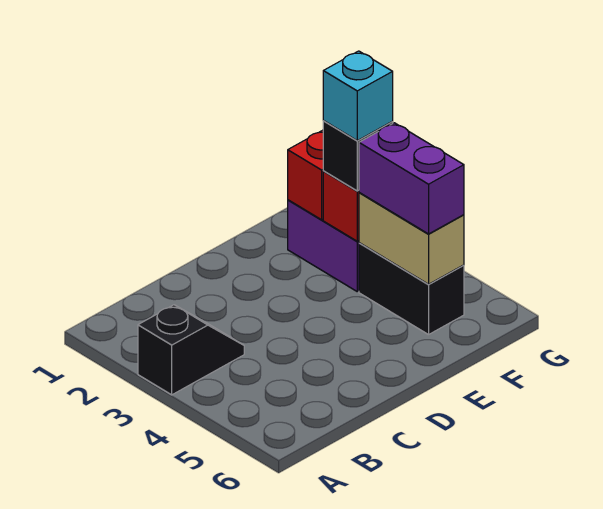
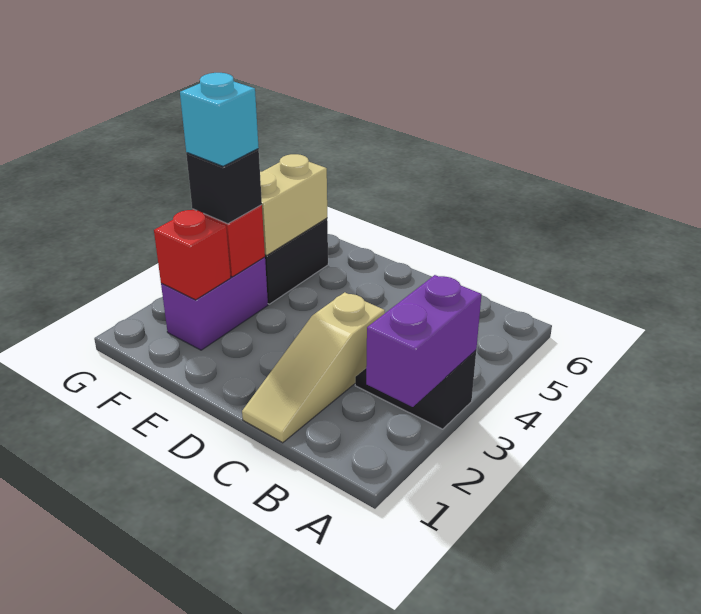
none -> tan slope C1:C3 level 1 top 3
purple brick F4:F5 level 3 -> purple brick A2:A3 level 2

